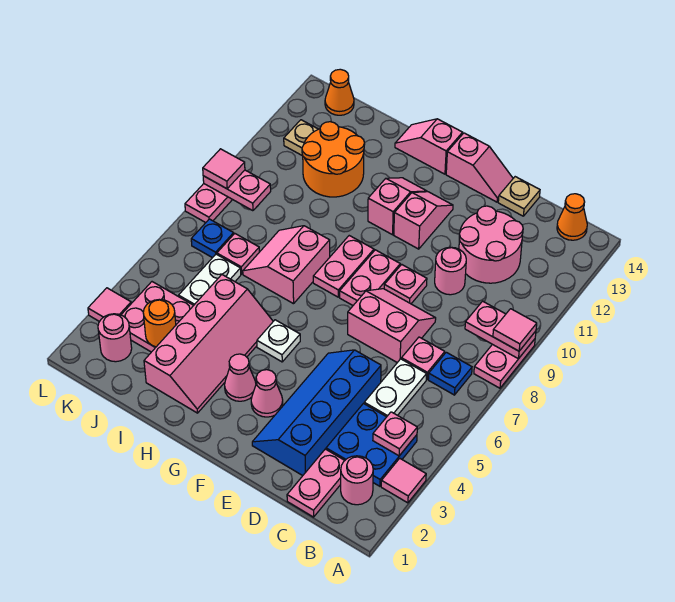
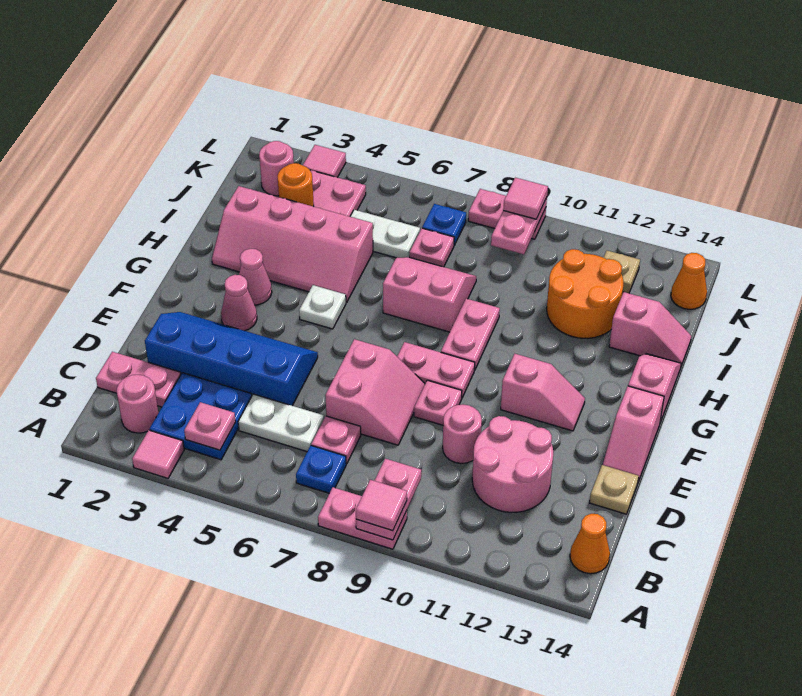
pink plate G8:G9 level 1 -> pink plate G9:H9 level 1
pink slope G11:G12 level 1 top 11 -> pink slope I13:I14 level 1 top 13

